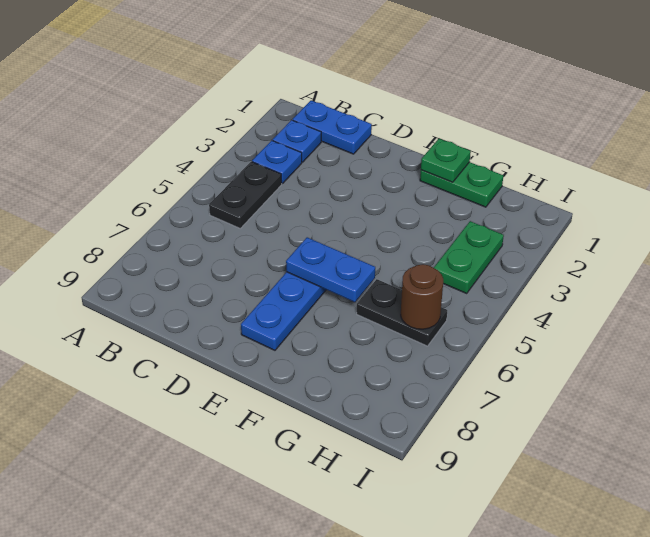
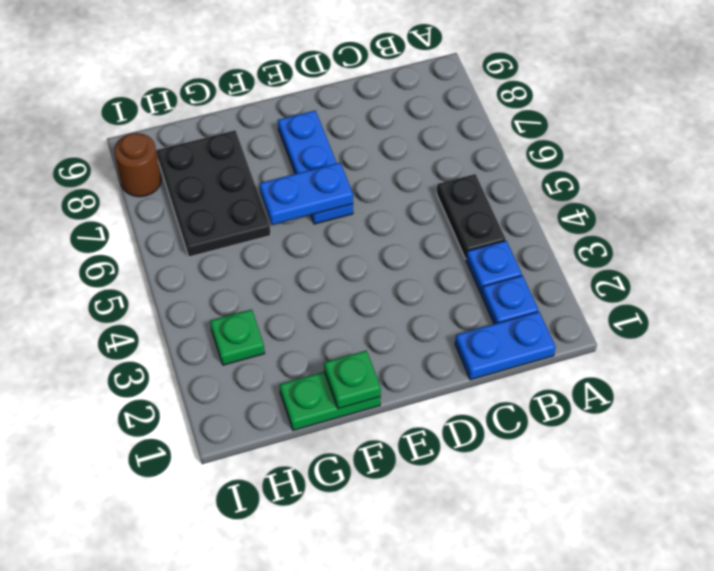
black plate G6:H6 level 1 -> black plate G6:H8 level 1
green plate H3:H4 level 1 -> green plate H3 level 1
brown round brick H6 level 2 -> brown round brick I8 level 1

